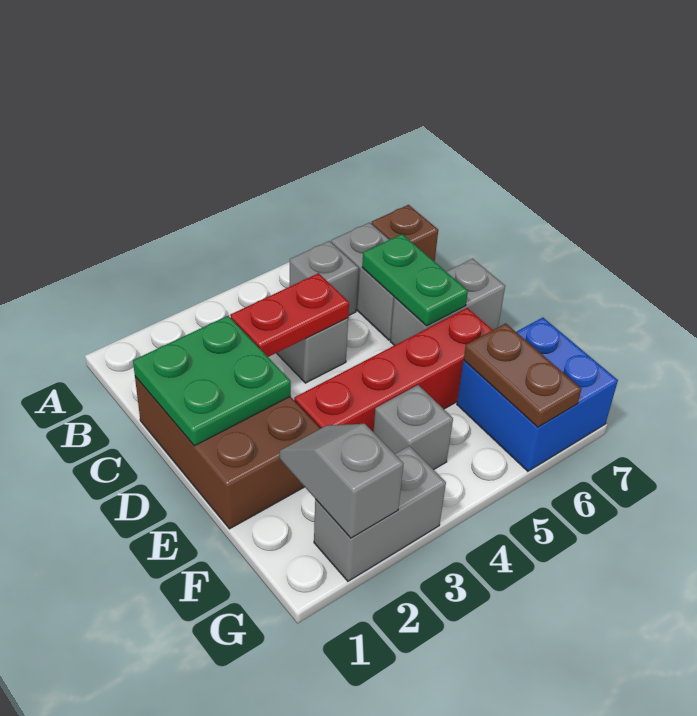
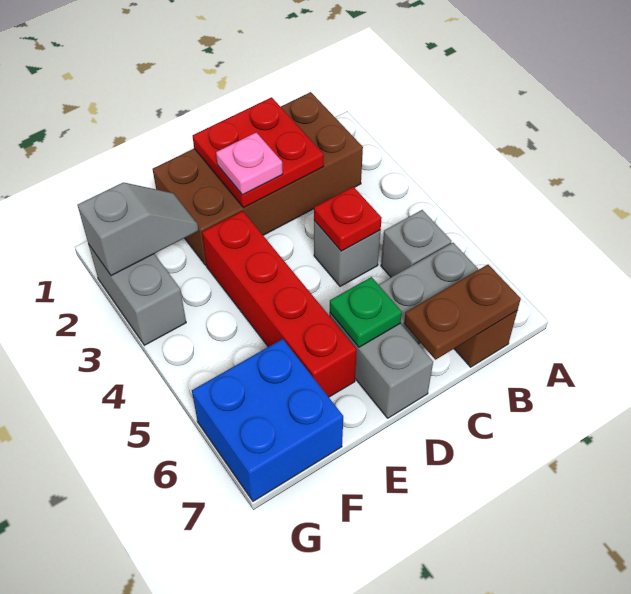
brown brick C1:E2 level 1 -> brown brick B1:E2 level 1
green plate C1:D2 level 2 -> red plate C1:D2 level 2
red plate C3:C4 level 2 -> red plate C4 level 2
green plate C6:D6 level 2 -> green plate D6 level 2
none -> pink plate D2 level 3
grey brick F4 level 1 -> none
brown plate F6:G6 level 2 -> brown plate B7:C7 level 2

